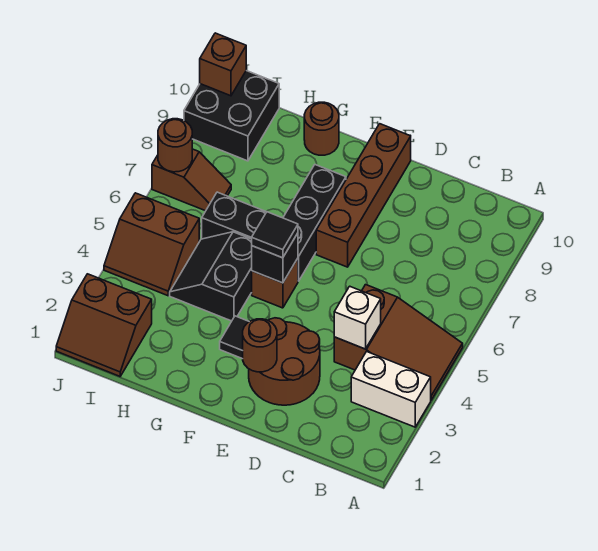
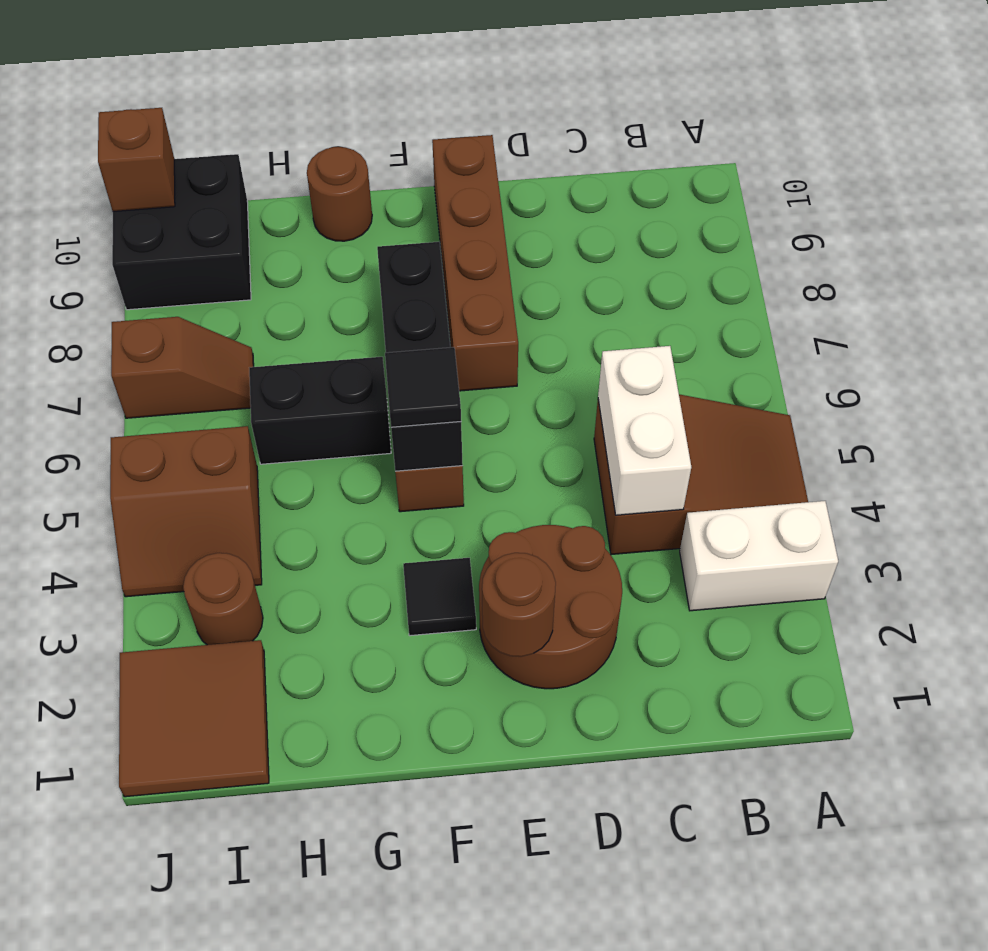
white brick C4 level 2 -> white brick C4:C5 level 2
black slope G4:H5 level 1 top G -> none
brown slope I1:J2 level 1 top 2 -> brown tile I1:J2 level 1
brown round brick J7 level 2 -> brown round brick I3 level 1

